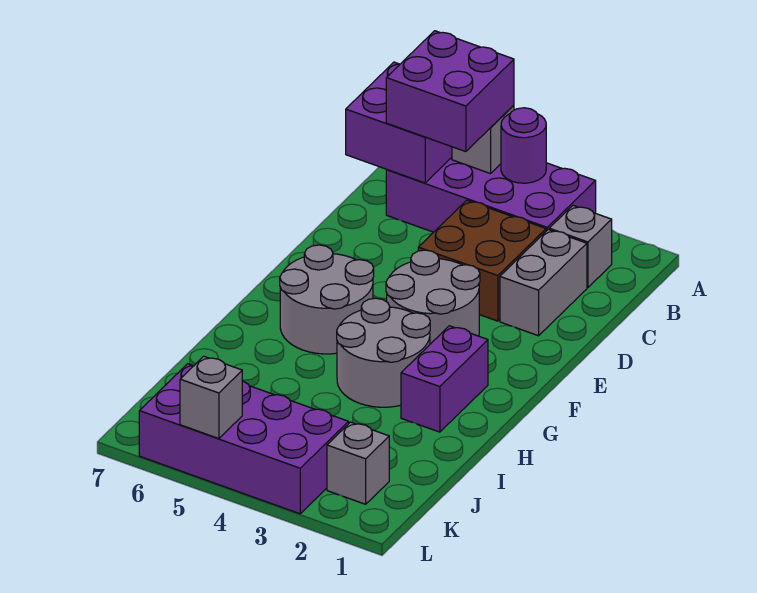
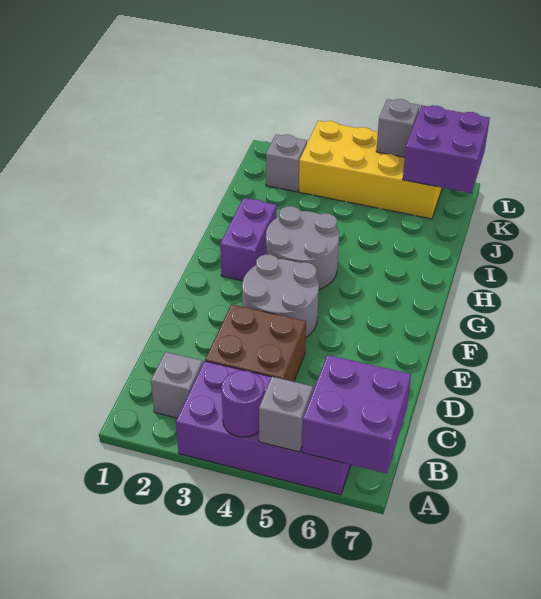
purple brick A5:B6 level 3 -> purple brick K6:L7 level 2
grey brick C2:D2 level 1 -> none
grey round brick F5:G6 level 1 -> none
purple brick K3:L6 level 1 -> yellow brick K3:L6 level 1

